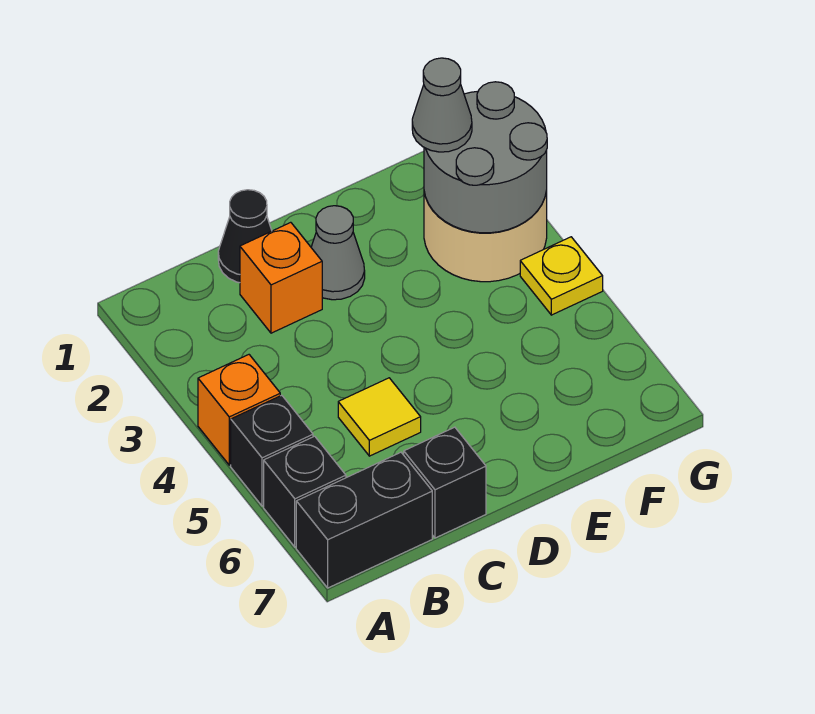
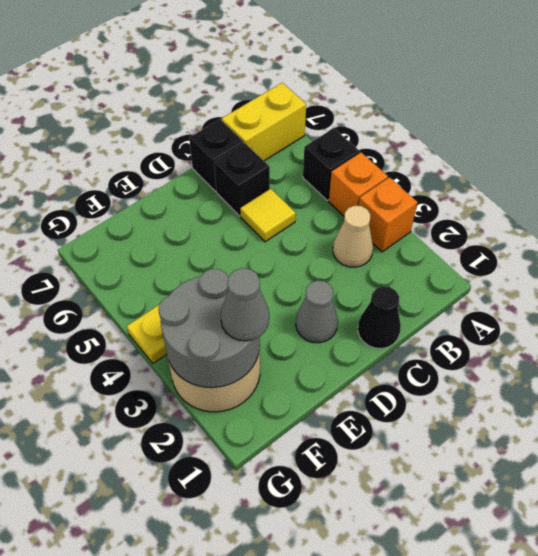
black brick A6 level 1 -> black brick C6 level 1
black brick A7:B7 level 1 -> yellow brick A7:B7 level 1
none -> tan cone B3 level 1
orange brick C2 level 1 -> orange brick A3 level 1

